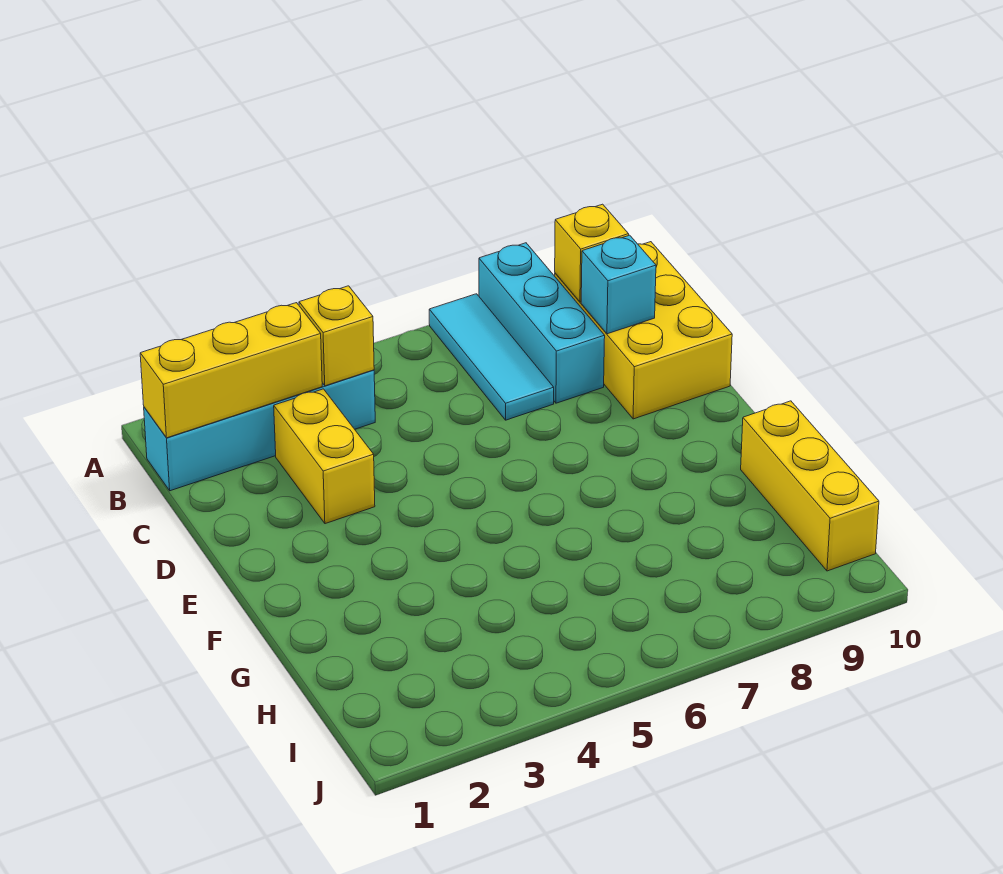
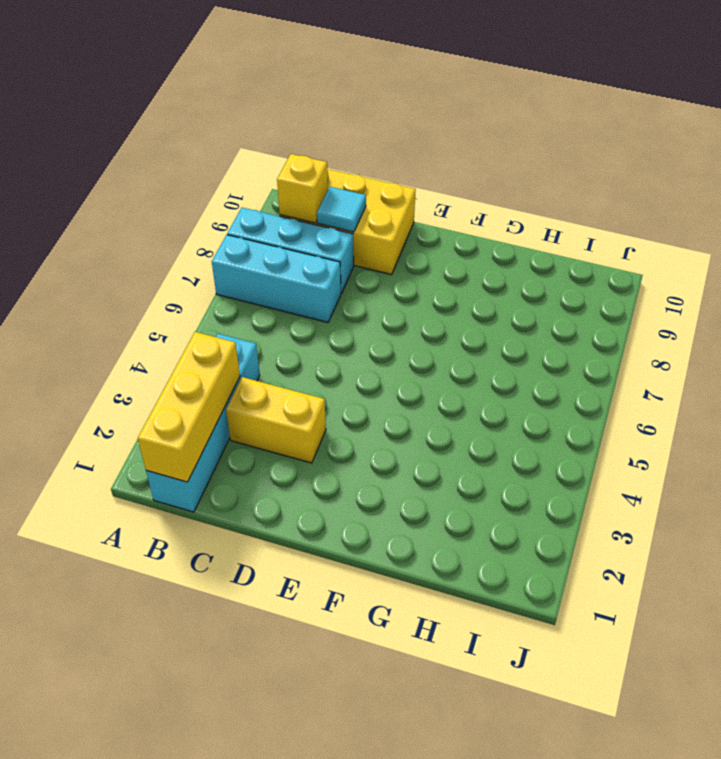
cyan tile A7:C7 level 1 -> cyan brick A7:C7 level 1
yellow brick B4 level 2 -> none
cyan brick C9 level 2 -> cyan tile C9 level 2
yellow brick G10:I10 level 1 -> none

